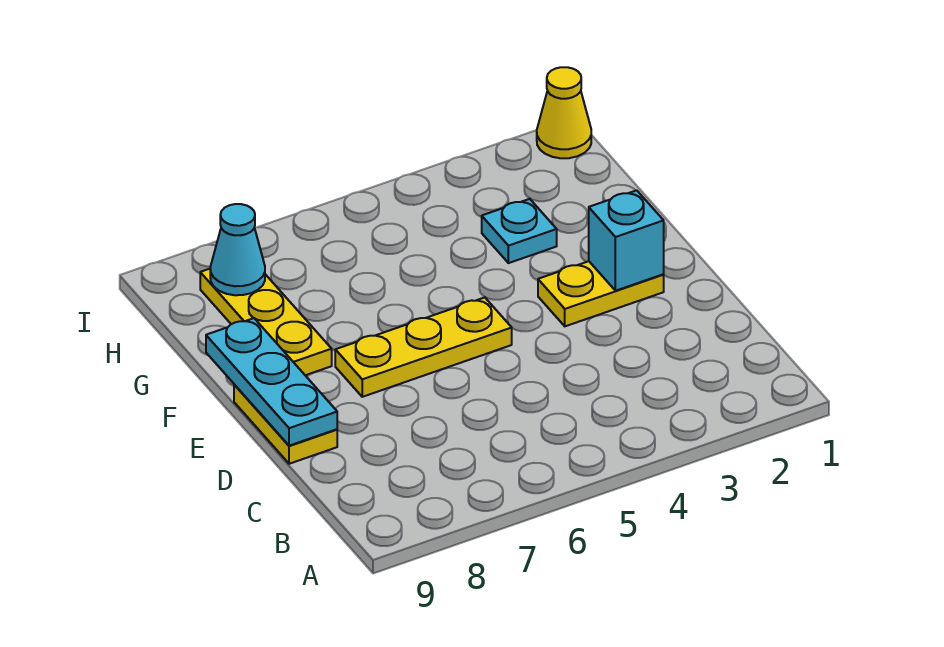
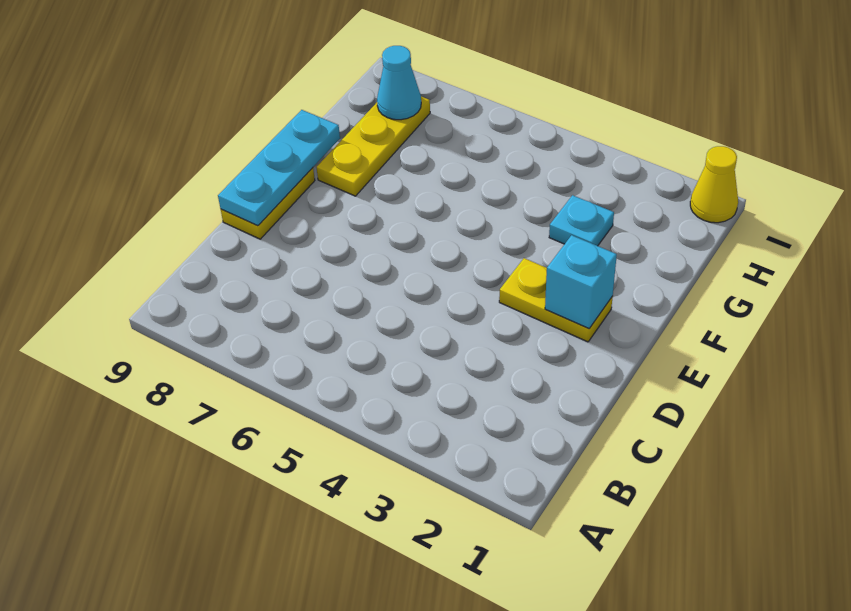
yellow plate E5:E7 level 1 -> none

